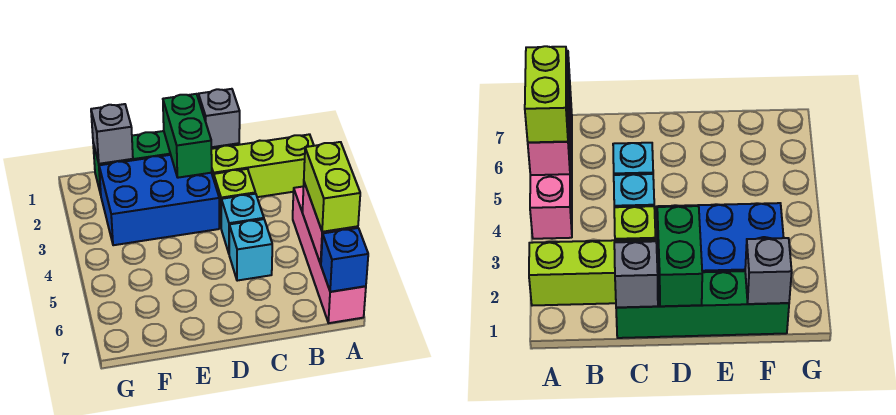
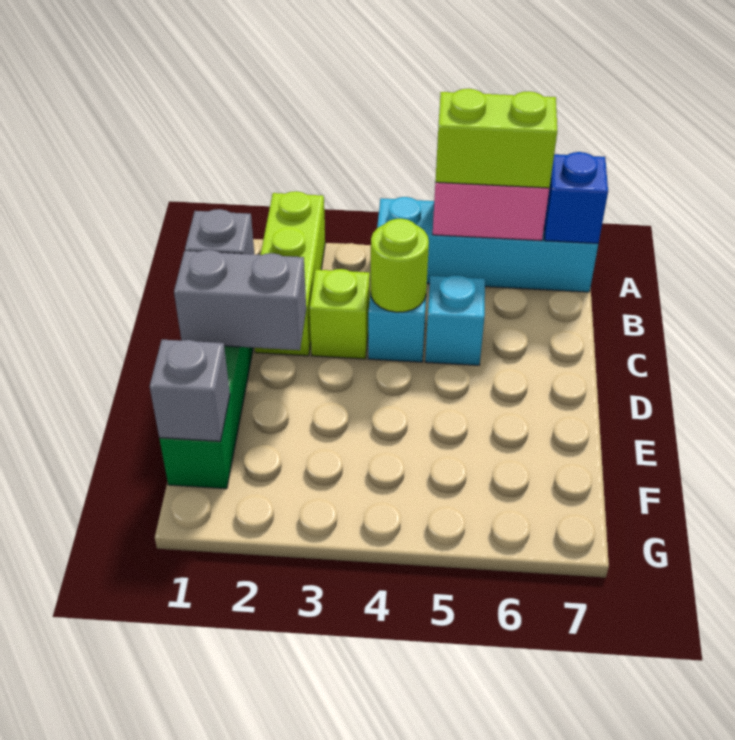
pink brick A4:A7 level 1 -> cyan brick A4:A7 level 1
none -> lime round brick C4 level 2
green brick D1:D2 level 2 -> grey brick D1:D2 level 2
blue brick D2:F3 level 1 -> none

